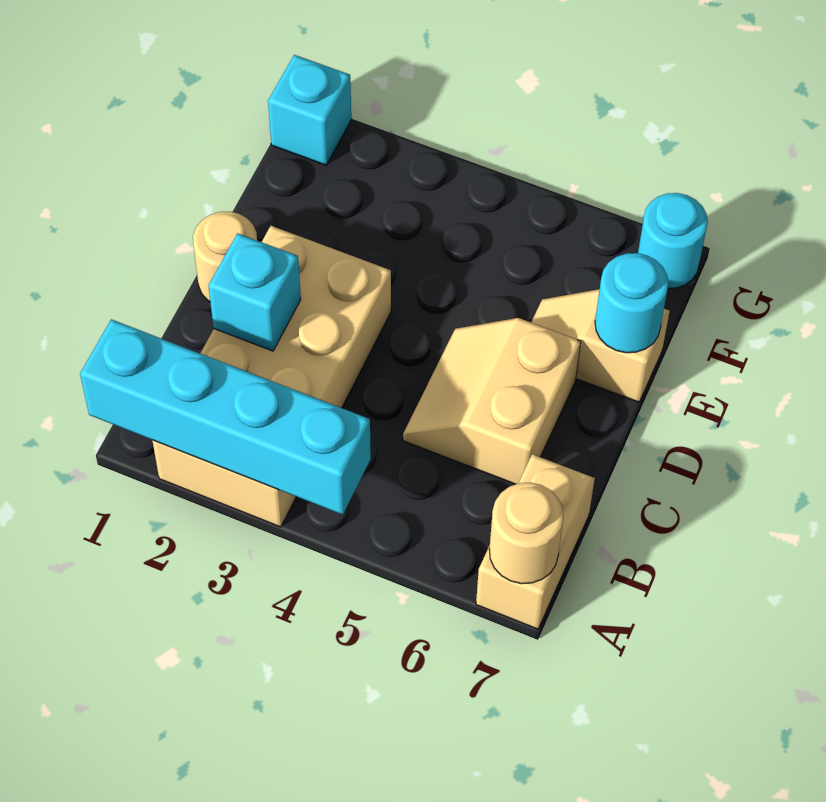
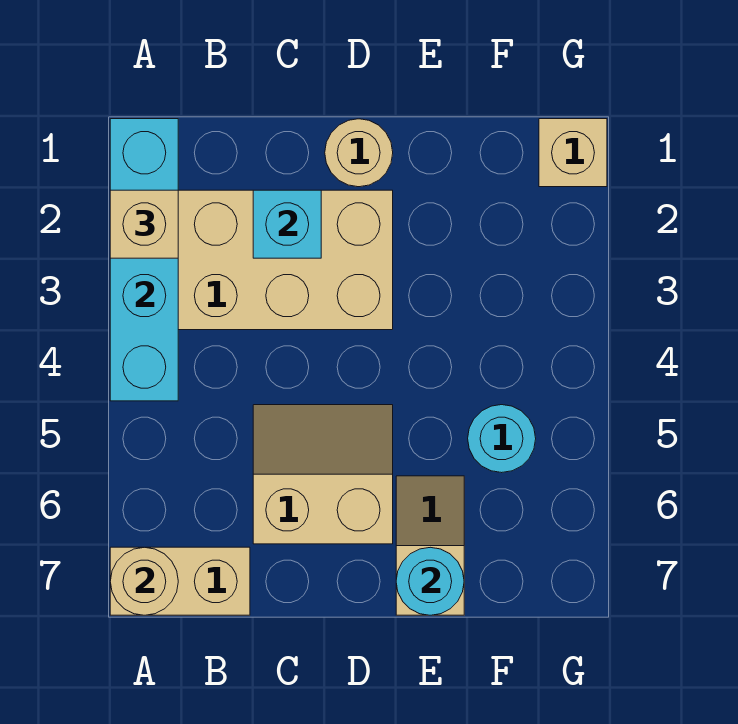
none -> tan brick A2 level 3
cyan brick G1 level 1 -> tan brick G1 level 1
cyan round brick G7 level 1 -> cyan round brick F5 level 1

